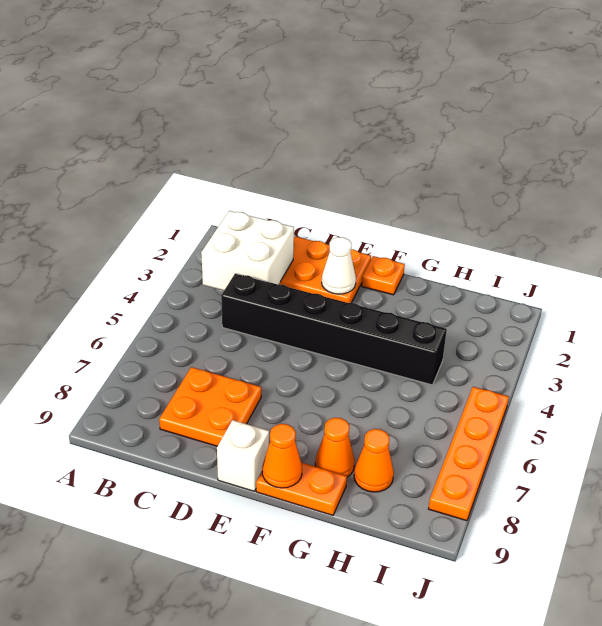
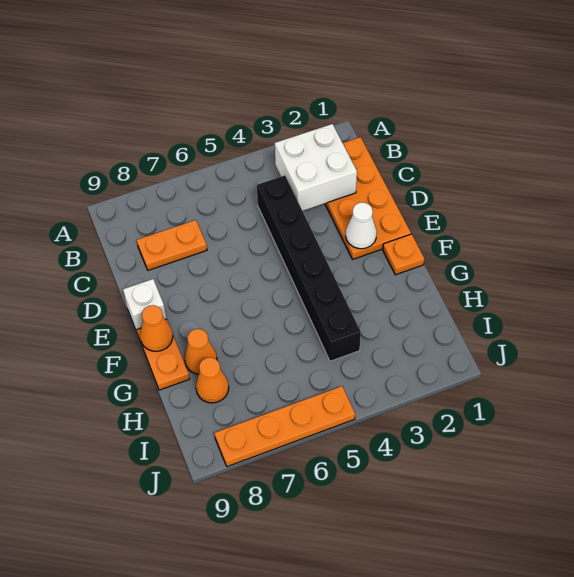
orange plate C7:D8 level 1 -> orange plate C7:C8 level 1

